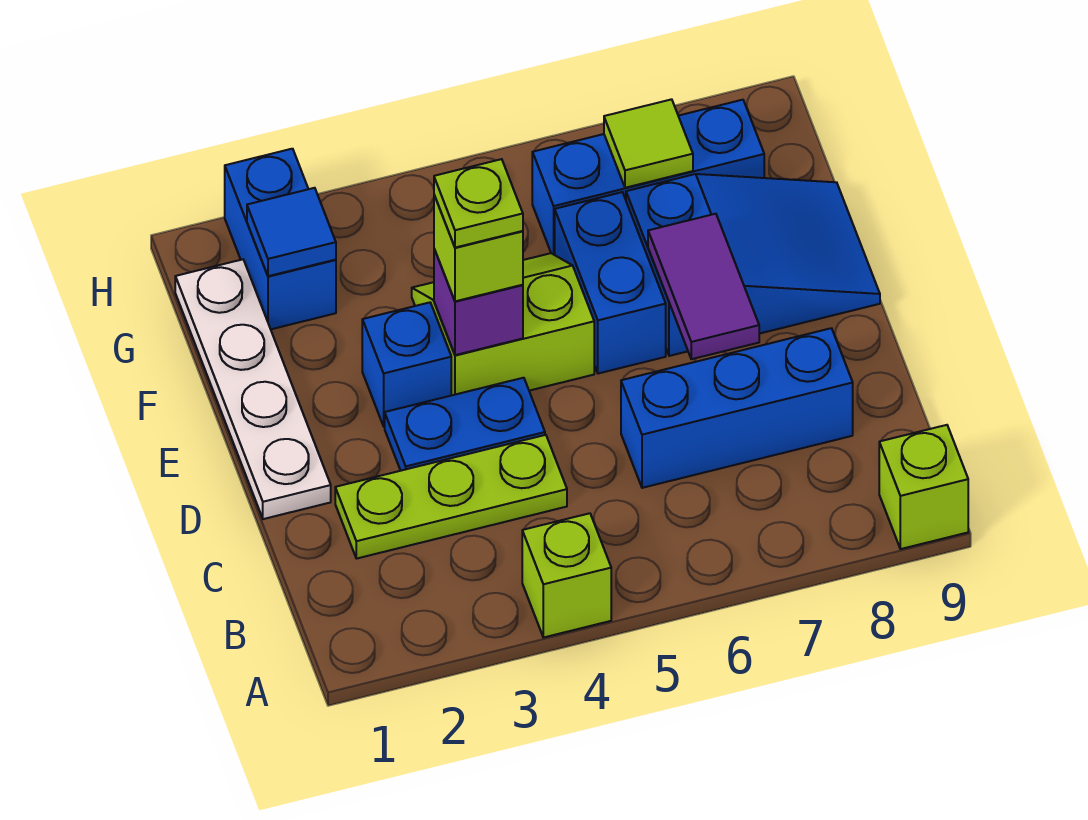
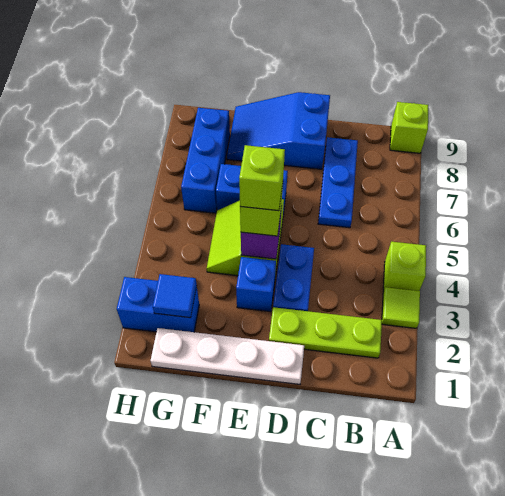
lime plate C2:C4 level 1 -> lime plate B2:D2 level 1
blue brick C6:C8 level 1 -> blue plate C6:C8 level 1
purple tile D7:E7 level 2 -> none
lime plate E4 level 4 -> lime brick E4 level 4
blue slope E7:F9 level 1 top 7 -> blue slope D8:F9 level 1 top D
lime tile G7 level 2 -> lime tile A3 level 1

